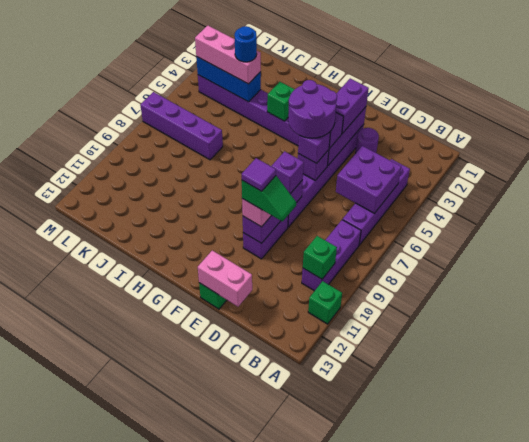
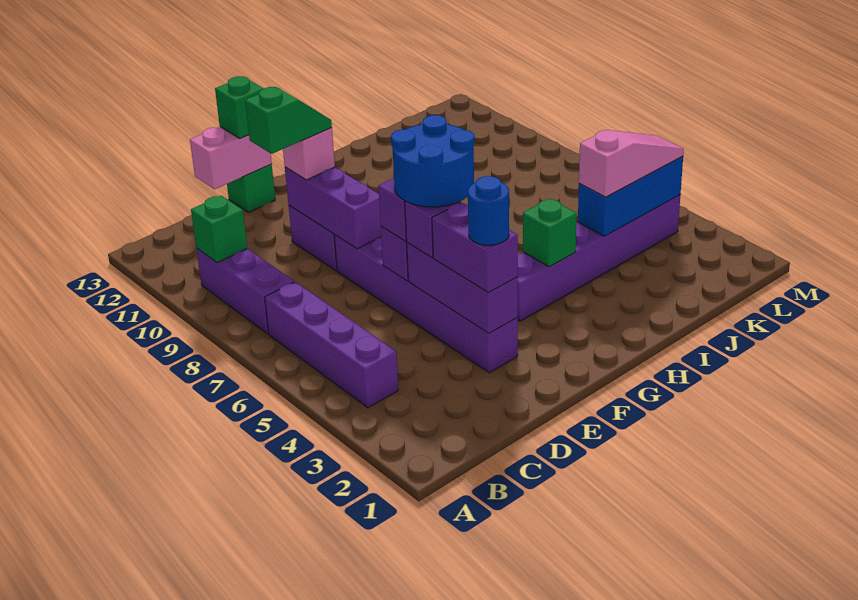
green brick A11 level 1 -> green brick E13 level 3
purple brick B5:C6 level 2 -> none
purple round brick D3 level 1 -> none
green slope D10:E10 level 4 top E -> green slope D10:E10 level 4 top D
purple round brick E5:F6 level 4 -> blue round brick E5:F6 level 4
purple brick E8 level 3 -> none
purple tile E10 level 5 -> none
pink brick J4:L4 level 3 -> pink slope J4:L4 level 3 top J
blue round brick J4 level 4 -> blue round brick E3 level 4
purple brick J7:M7 level 1 -> none

